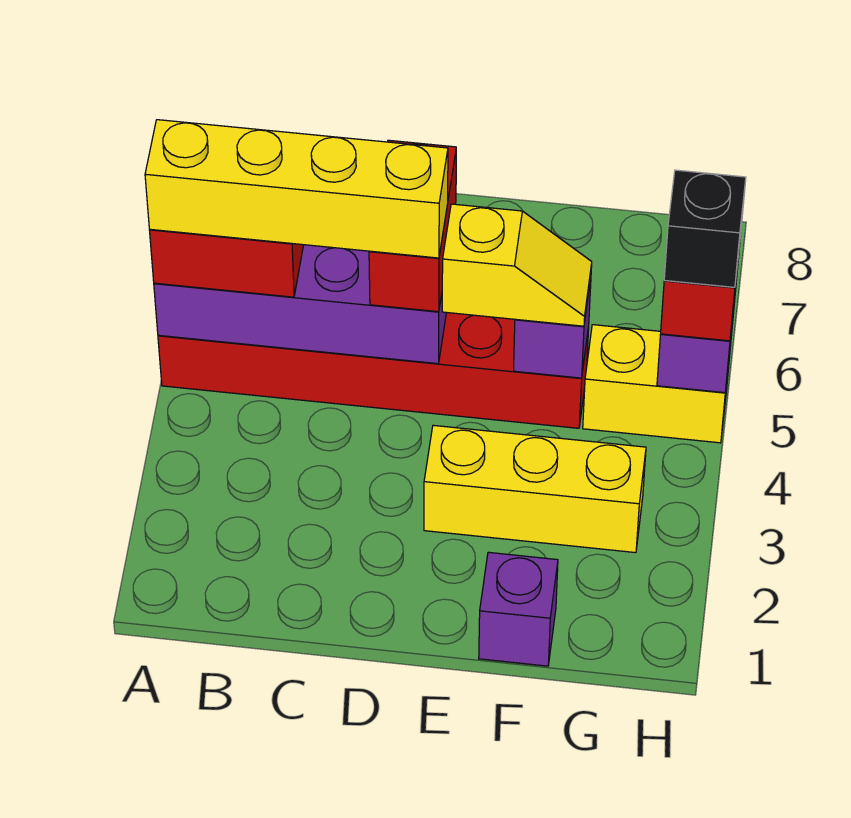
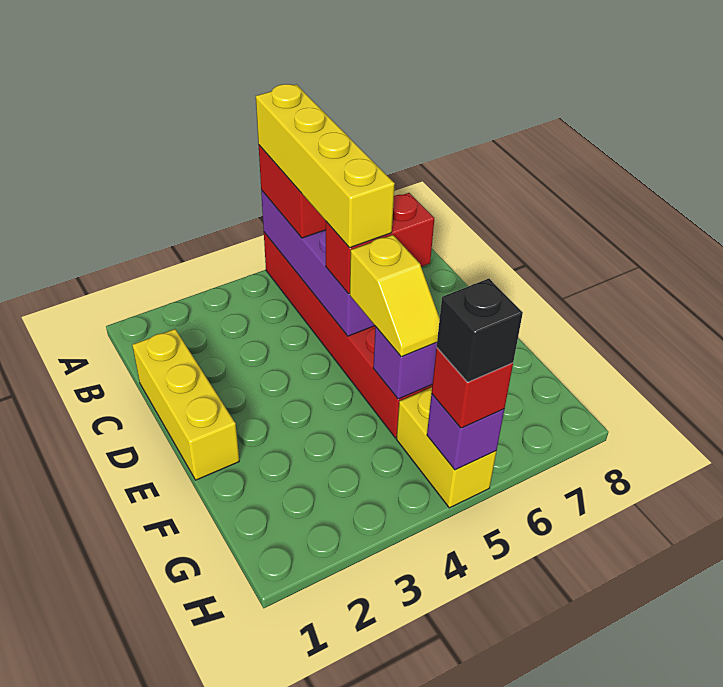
yellow brick E3:G3 level 1 -> yellow brick C1:E1 level 1
purple brick F1 level 1 -> none

